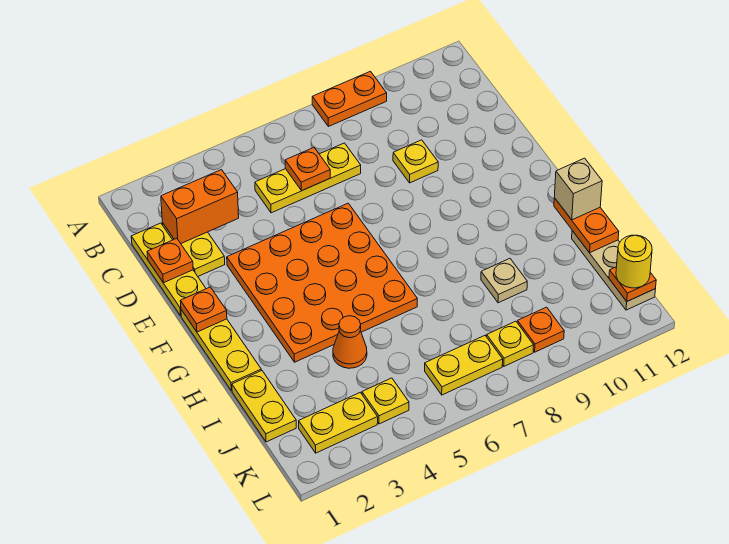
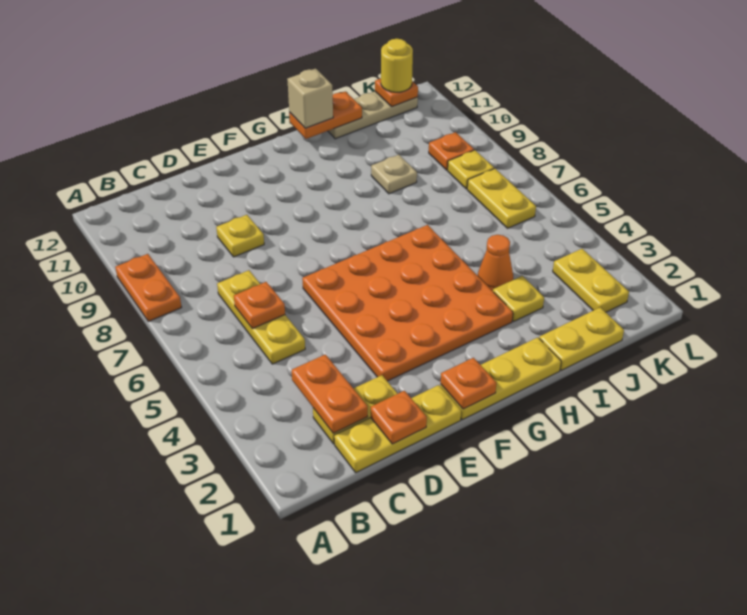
orange brick C2:C3 level 2 -> orange plate C2:C3 level 2
yellow plate K4 level 1 -> yellow plate I3 level 1

